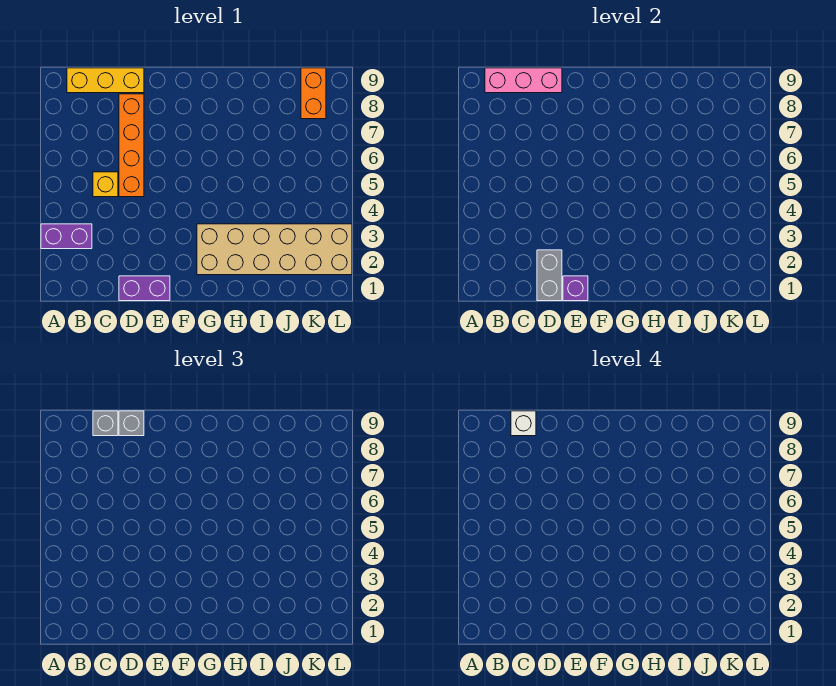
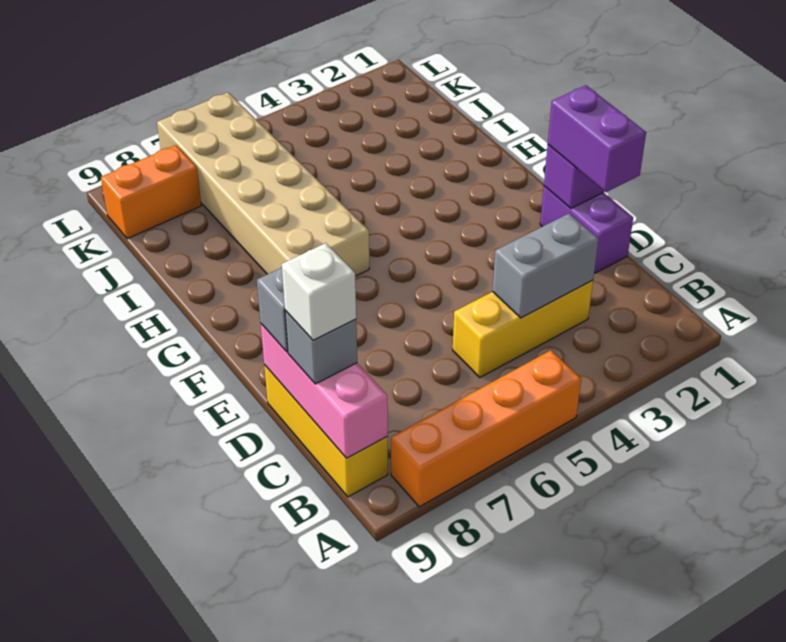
purple brick A3:B3 level 1 -> purple brick D1:E1 level 3
yellow brick C5 level 1 -> yellow brick C3:C5 level 1
grey brick D1:D2 level 2 -> grey brick C3:C4 level 2
orange brick D5:D8 level 1 -> orange brick A5:A8 level 1
tan brick G2:L3 level 1 -> tan brick G6:L7 level 1

